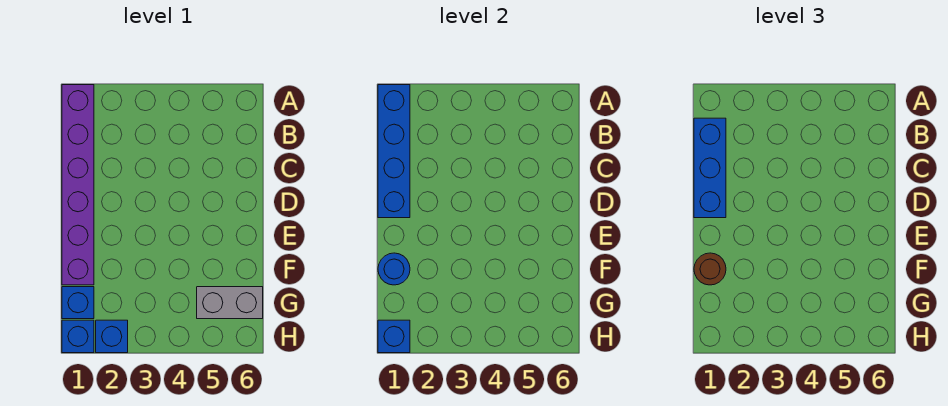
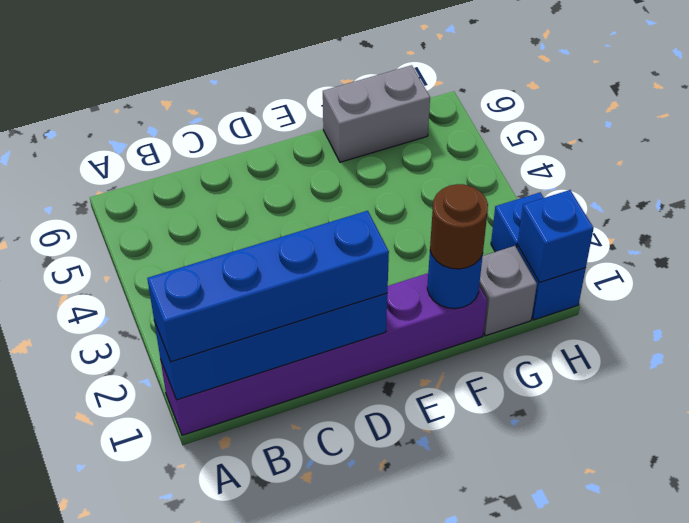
blue brick B1:D1 level 3 -> blue brick A1:D1 level 3
blue brick G1 level 1 -> grey brick G1 level 1
grey brick G5:G6 level 1 -> grey brick F6:G6 level 1

